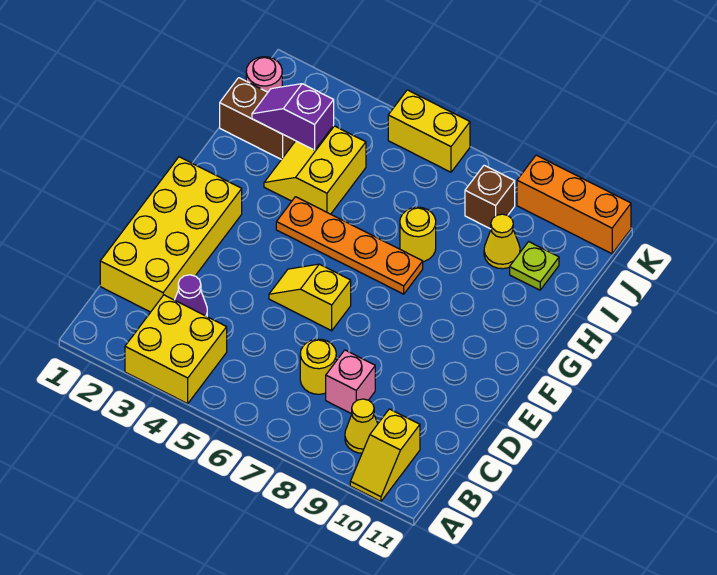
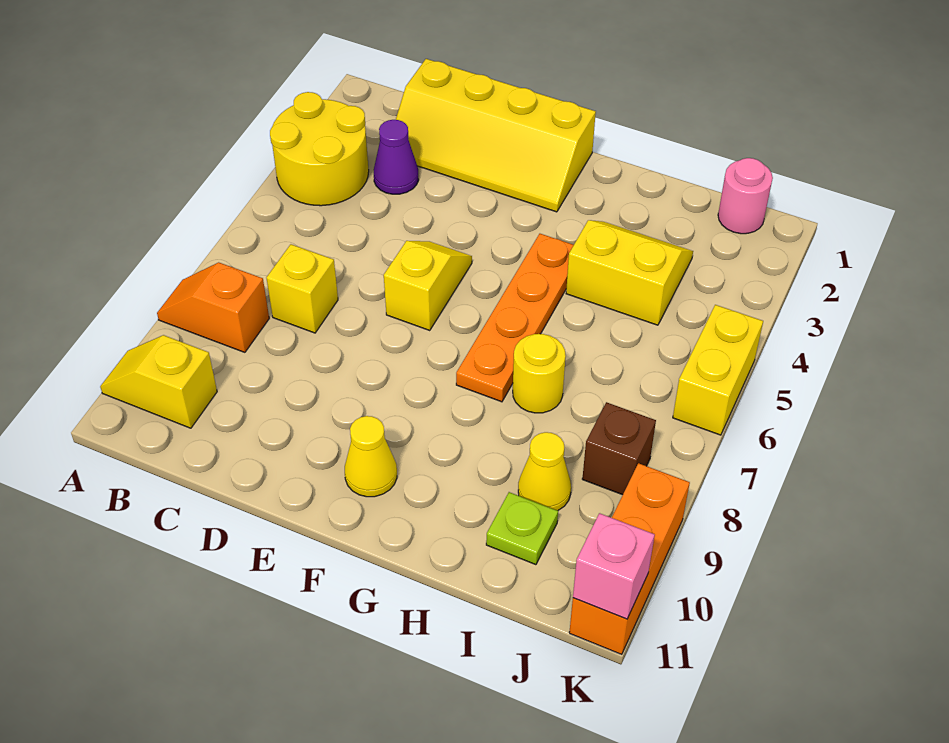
yellow brick A3:B4 level 1 -> yellow round brick A3:B4 level 1
none -> orange slope A8:B8 level 1 top B
yellow cone B9 level 1 -> yellow cone F10 level 1
yellow brick C1:F2 level 1 -> yellow slope C1:F2 level 1 top 1
yellow round brick C7 level 1 -> yellow brick C7 level 1
pink brick C8 level 1 -> pink brick K11 level 2
brown brick I1:I2 level 1 -> none
purple slope I2:I3 level 2 top 3 -> none

